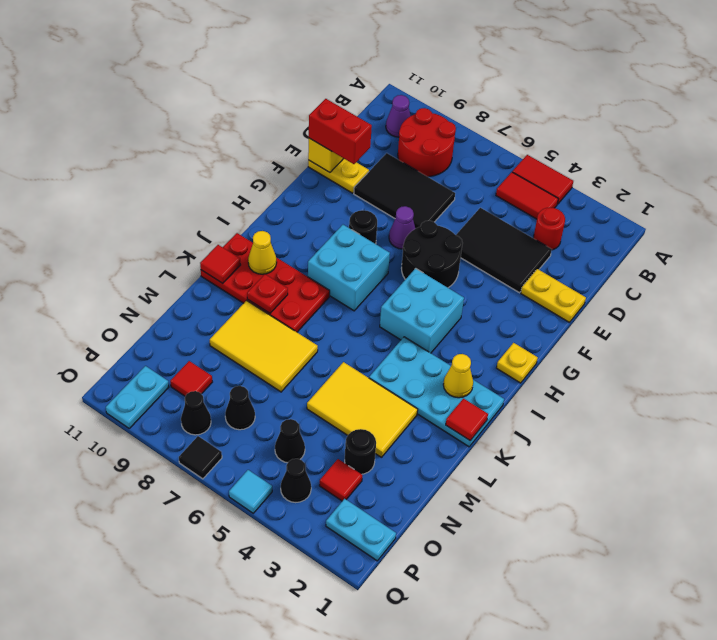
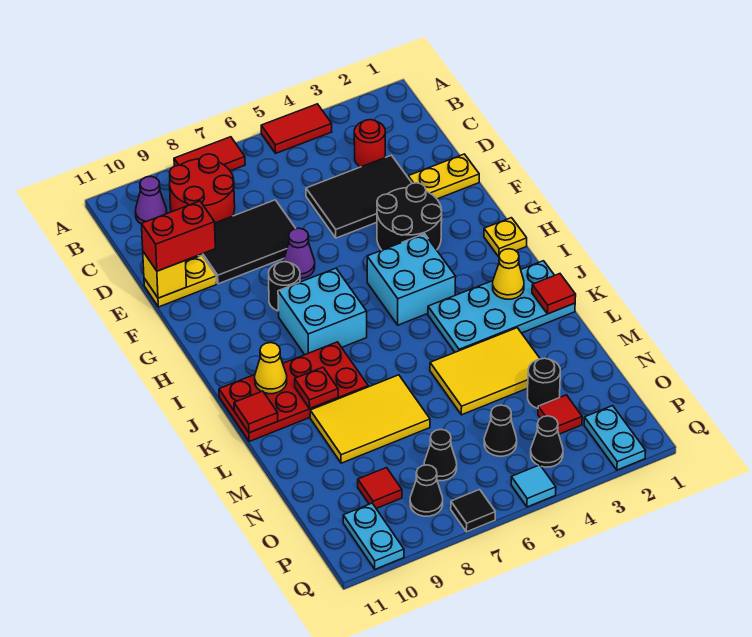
red tile B4:B5 level 1 -> red tile A7:A8 level 1
black round brick F5:G6 level 1 -> black round brick F3:G4 level 1
cyan plate P1:P2 level 1 -> cyan plate P2:Q2 level 1

